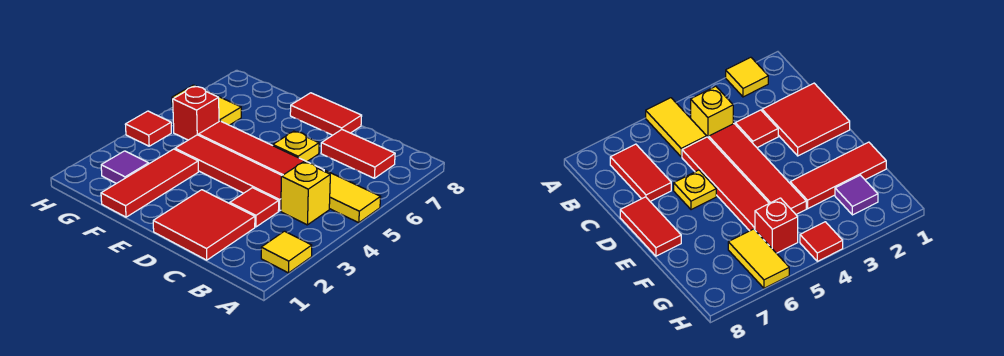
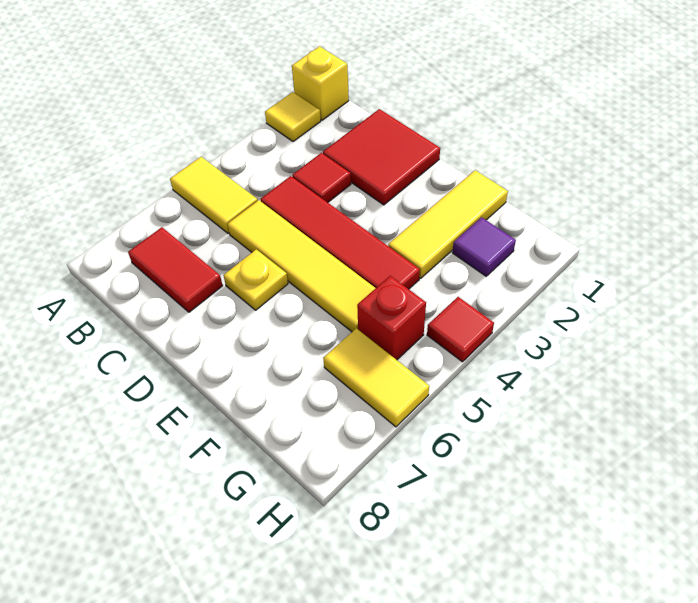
yellow brick B4 level 1 -> yellow brick A1 level 1
red tile C5:F5 level 1 -> yellow tile C5:F5 level 1
red tile D8:E8 level 1 -> none
red tile F1:F3 level 1 -> yellow tile F1:F3 level 1

